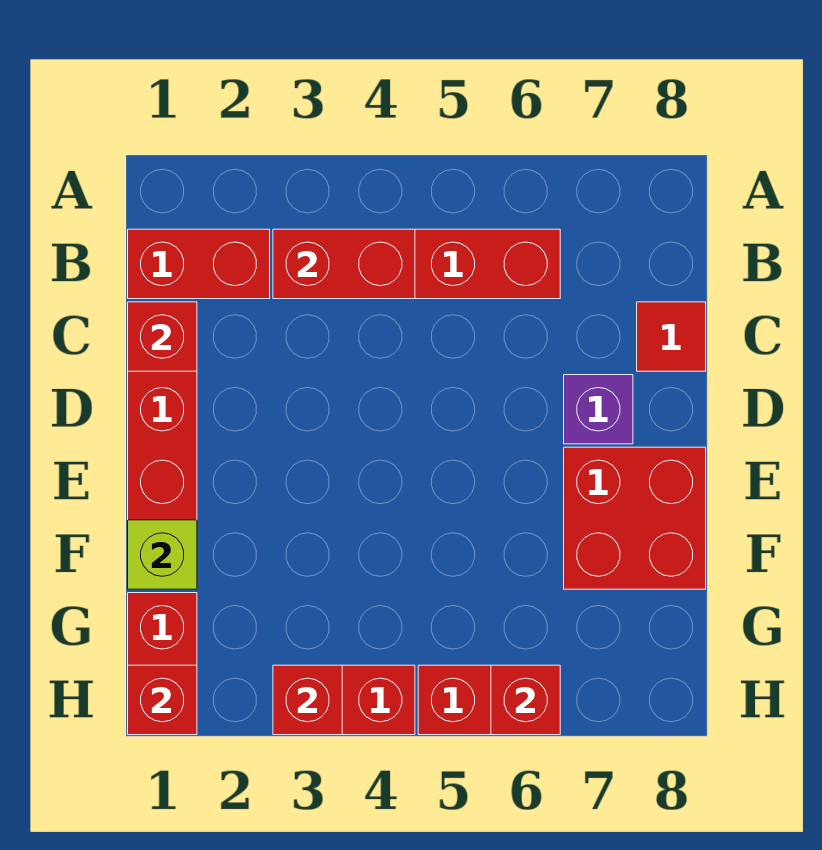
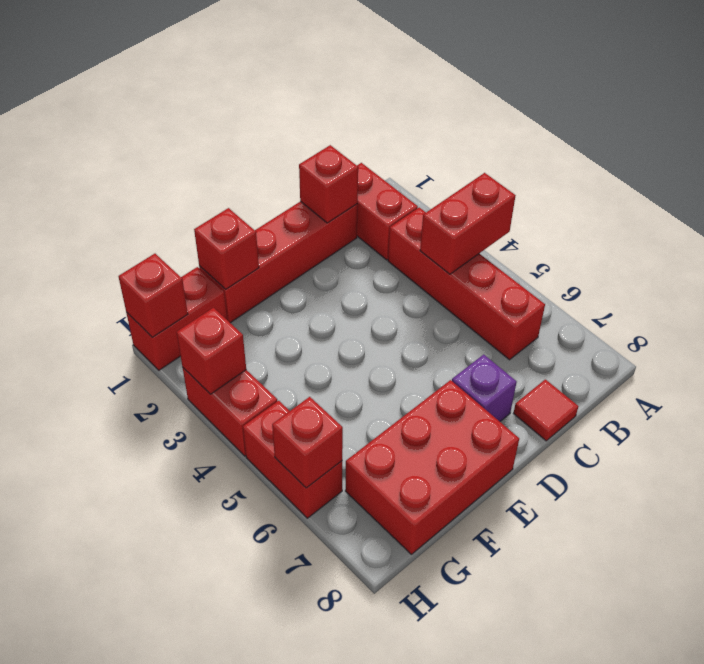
red brick B3:B4 level 2 -> red brick A4:B4 level 2
red brick E7:F8 level 1 -> red brick E7:G8 level 1
lime brick F1 level 2 -> red brick F1 level 2

